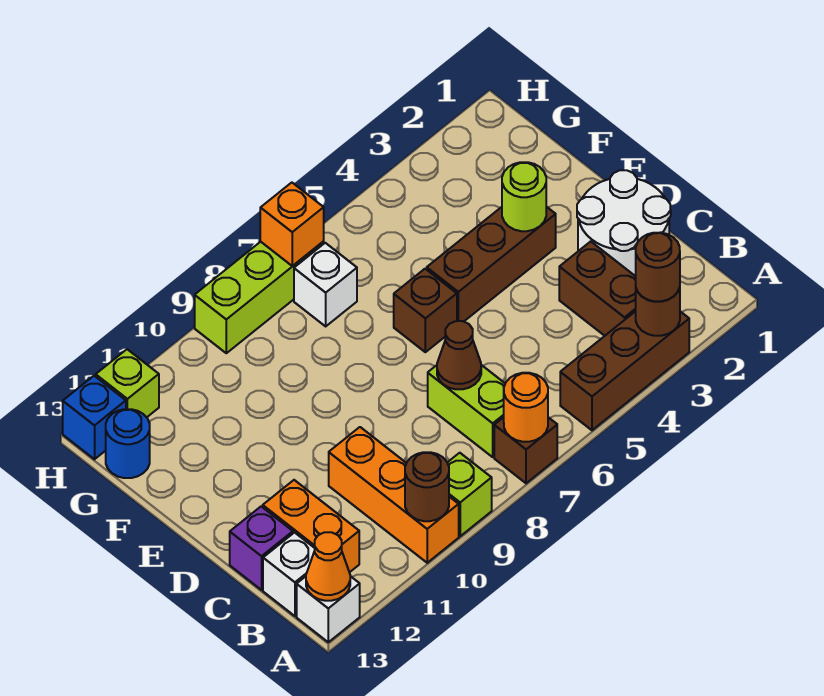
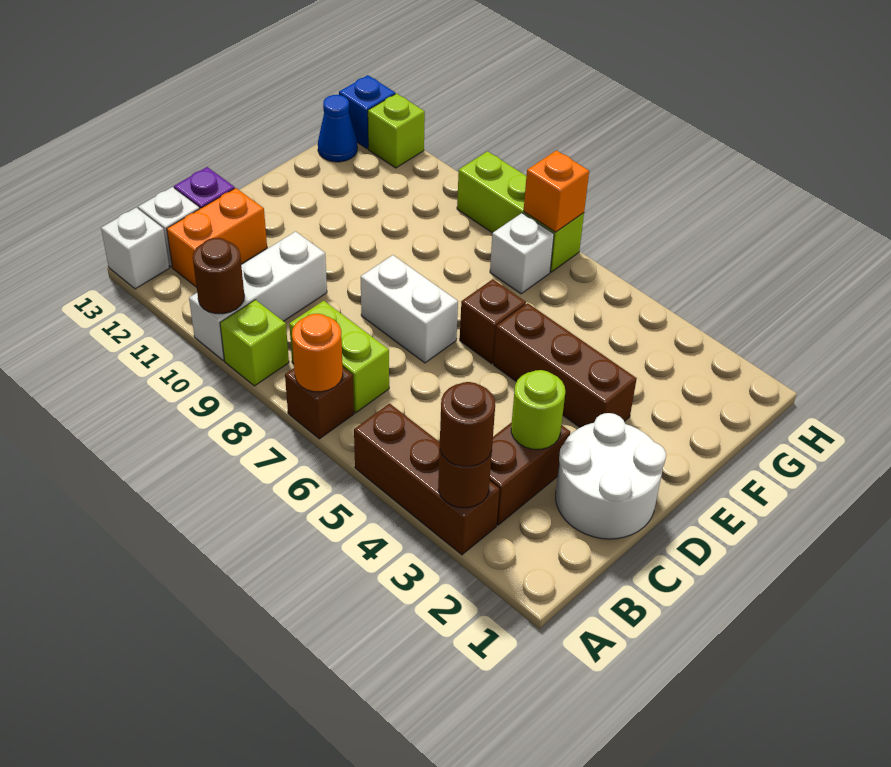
orange brick A10:C10 level 1 -> white brick A10:C10 level 1
orange cone A13 level 2 -> none
lime brick B7:C7 level 1 -> lime brick B7:B8 level 1
brown cone C7 level 2 -> none
none -> white brick D7:D8 level 1
lime round brick E3 level 2 -> lime round brick C3 level 2
blue round brick G13 level 1 -> blue cone G13 level 1

